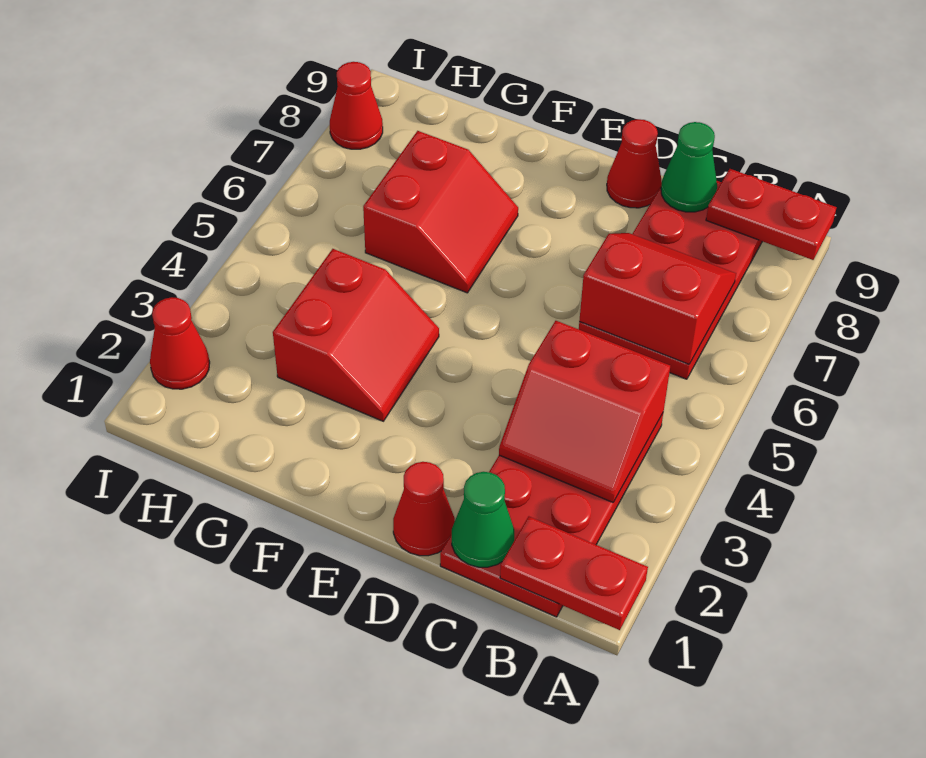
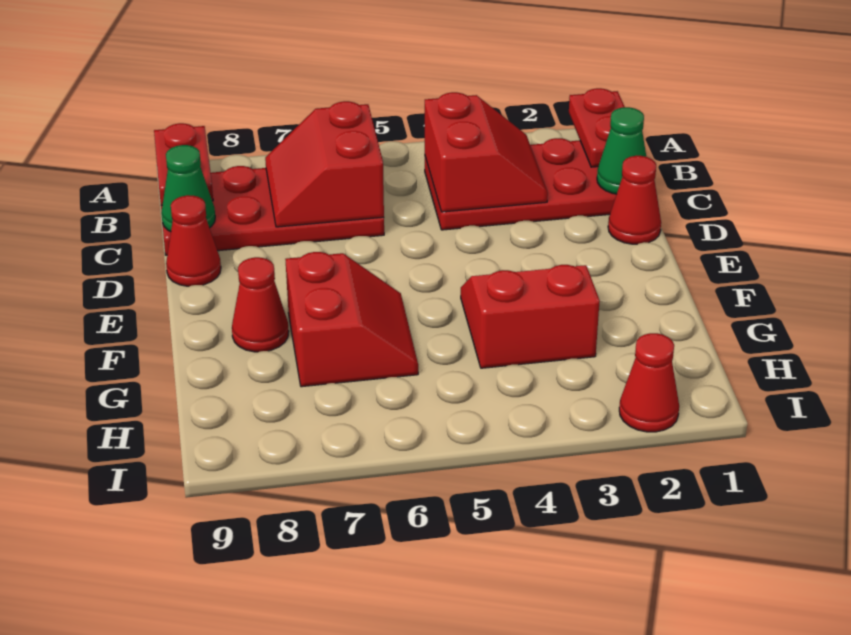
red slope F6:G7 level 1 top G -> red slope F6:G7 level 1 top 7
red cone I8 level 1 -> red cone F8 level 1

